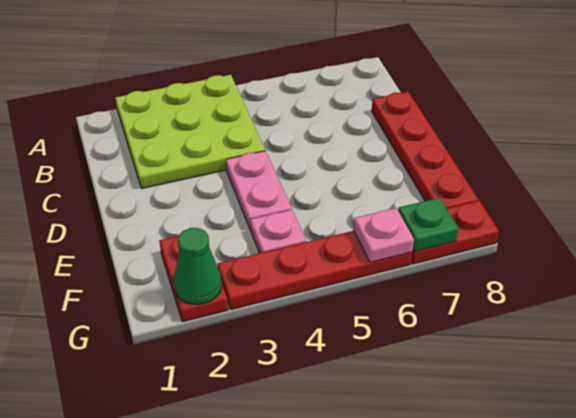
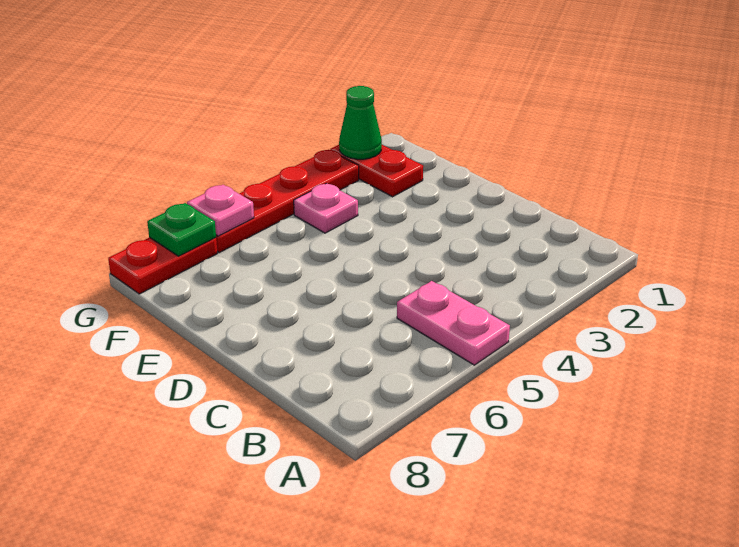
lime plate A2:C4 level 1 -> none
red plate C8:F8 level 1 -> none
pink plate D4:E4 level 1 -> pink plate A5:B5 level 1

